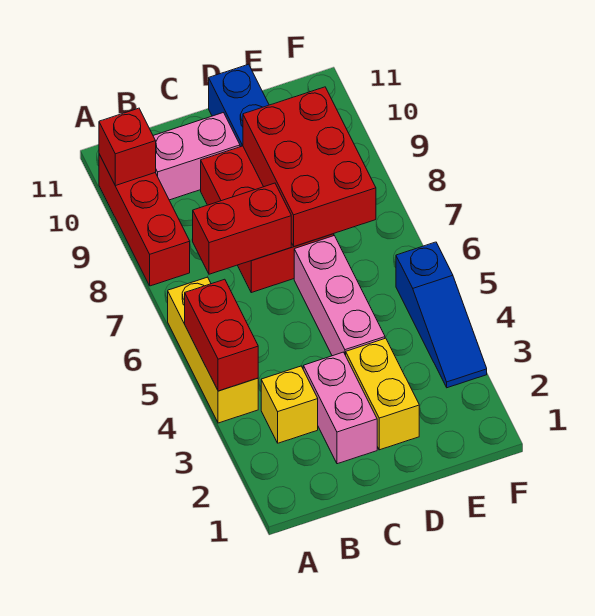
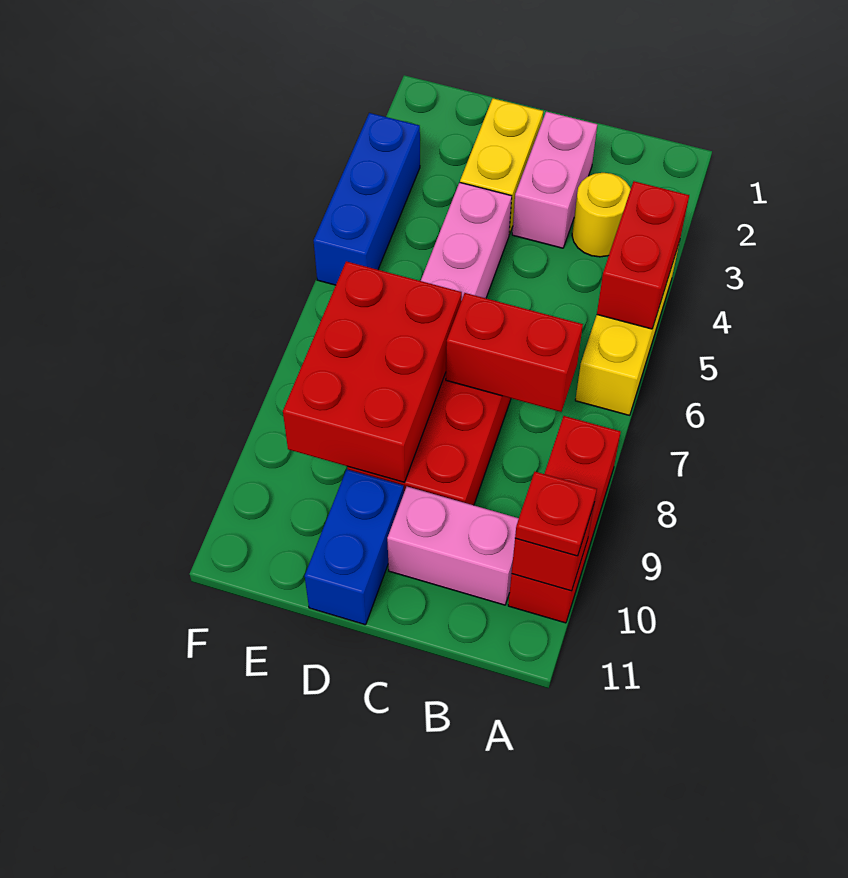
none -> red plate A10 level 3
yellow brick B3 level 1 -> yellow round brick B3 level 1
blue slope F3:F5 level 1 top 5 -> blue brick F3:F5 level 1

